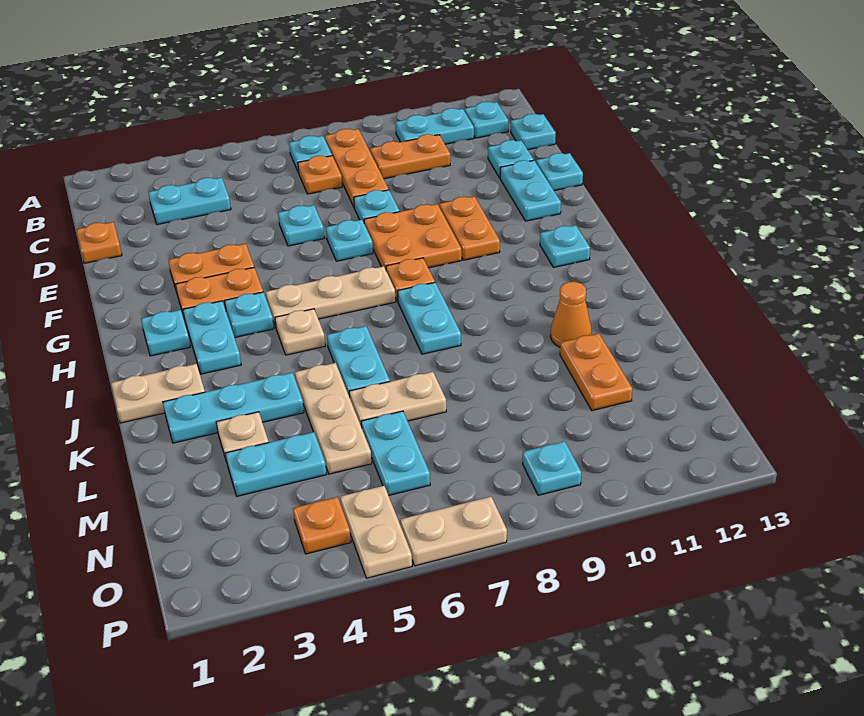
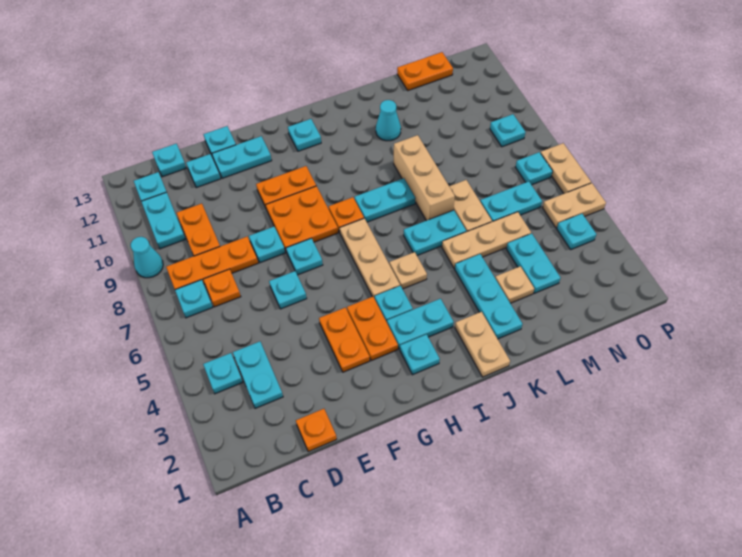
none -> cyan cone A9 level 1
none -> cyan plate B4 level 1
none -> tan brick K7:K9 level 1
orange cone K11 level 1 -> cyan cone K11 level 1
orange plate L11:M11 level 1 -> orange plate M13:N13 level 1
orange plate O4 level 1 -> cyan plate O4 level 1
none -> cyan plate O7 level 1

